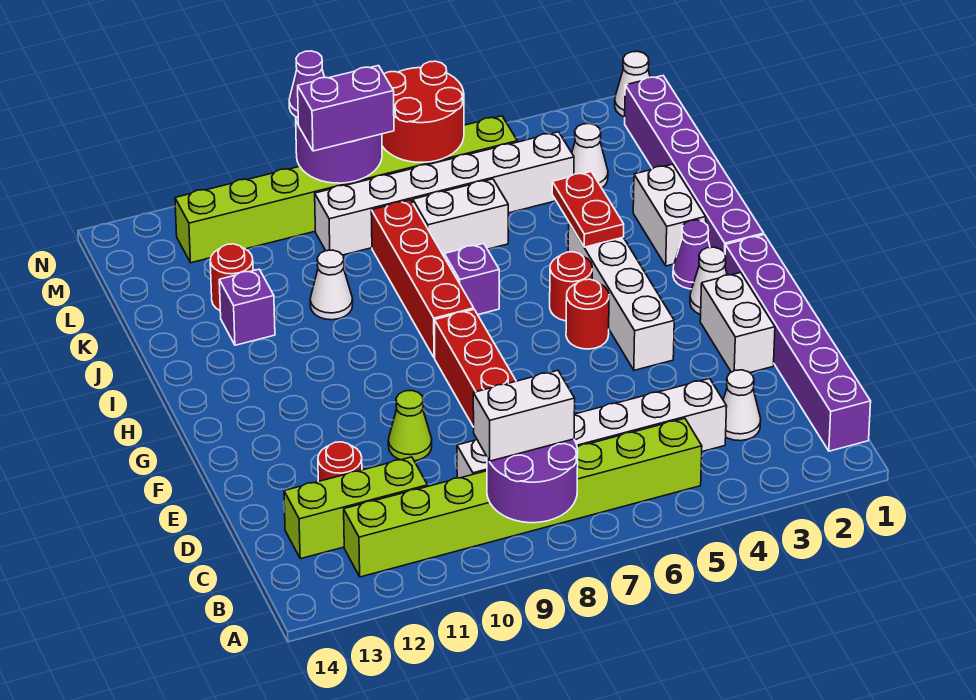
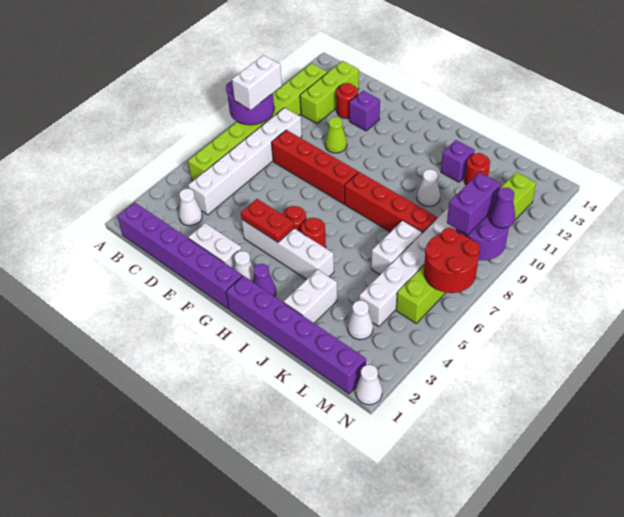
white brick I2:J2 level 1 -> white brick J2:J3 level 1
red plate I4:J4 level 2 -> red plate F4:G4 level 2
purple brick I7 level 1 -> purple brick E12 level 1

